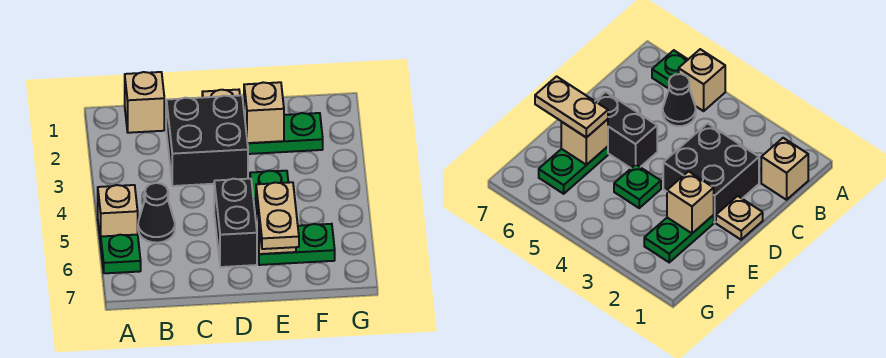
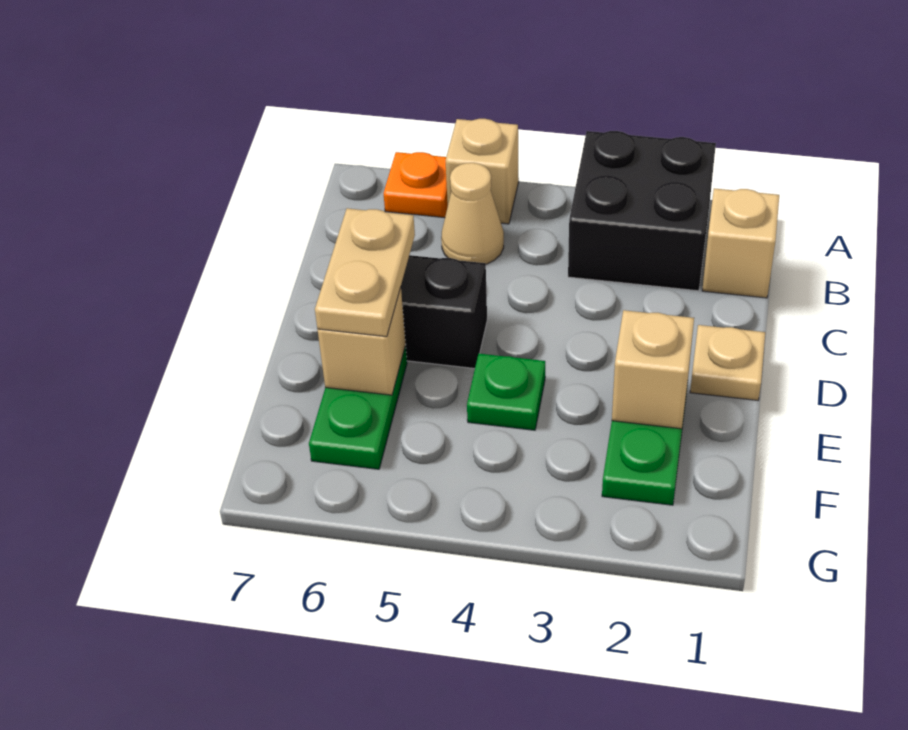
green plate A6 level 1 -> orange plate A6 level 1
black cone B5 level 1 -> tan cone B5 level 1
black brick C2:D3 level 1 -> black brick A2:B3 level 1
tan plate E6:E7 level 3 -> tan plate D6:E6 level 3

